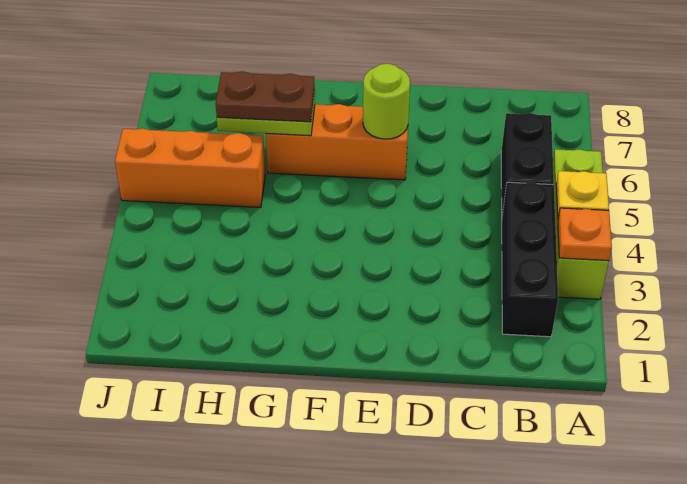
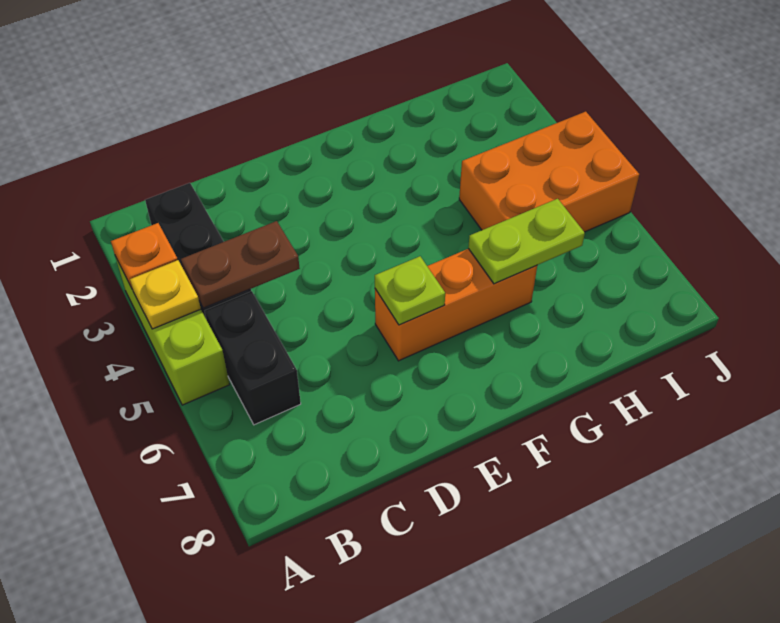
lime round brick E6 level 2 -> lime plate E6 level 2
brown plate G6:H6 level 3 -> brown plate B4:C4 level 2
orange brick H5:J5 level 1 -> orange brick H4:J5 level 1

